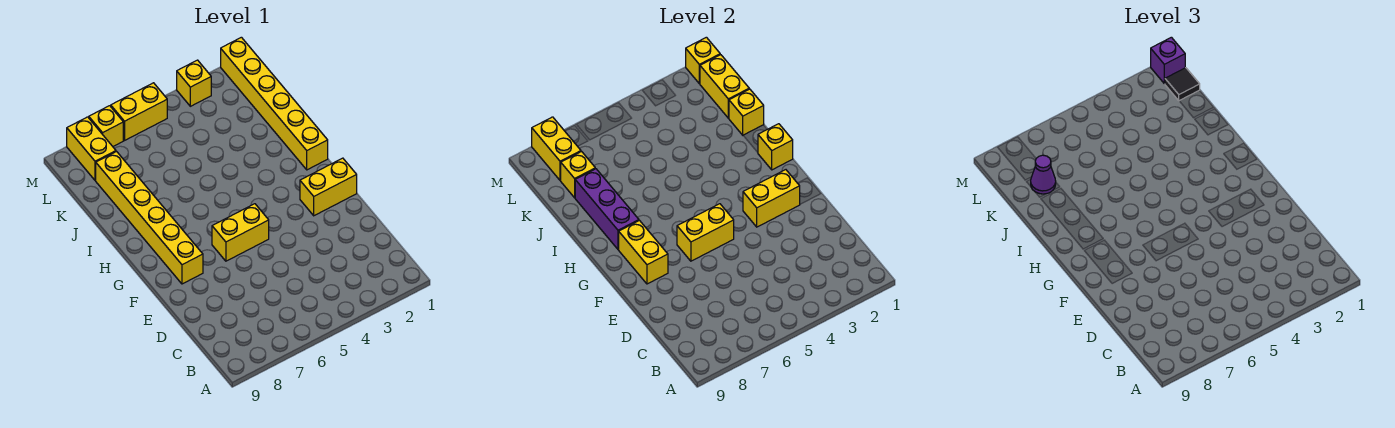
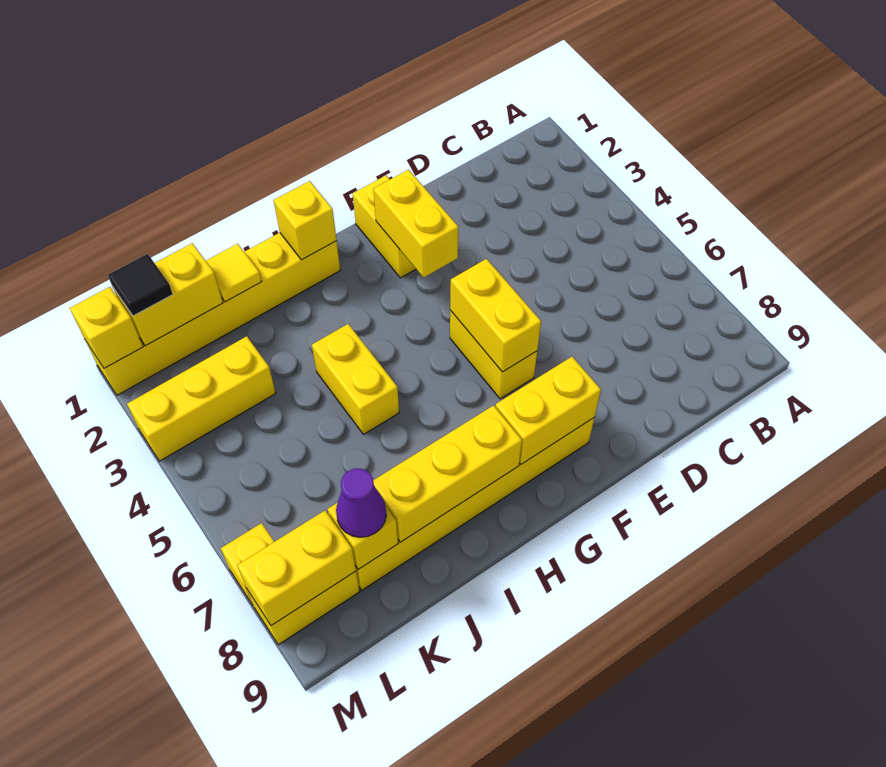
purple brick H8:J8 level 2 -> yellow brick H8:J8 level 2
yellow brick J1 level 2 -> yellow tile J1 level 2
purple brick M1 level 3 -> none
yellow brick M3 level 1 -> yellow brick K3:M3 level 1
yellow brick M5:M6 level 1 -> yellow brick I4:I5 level 1

